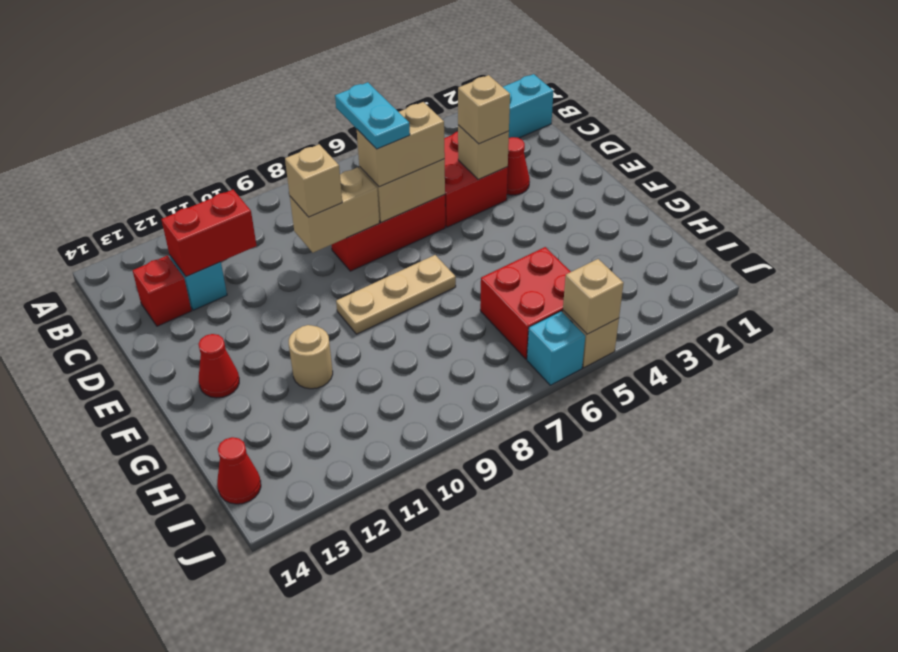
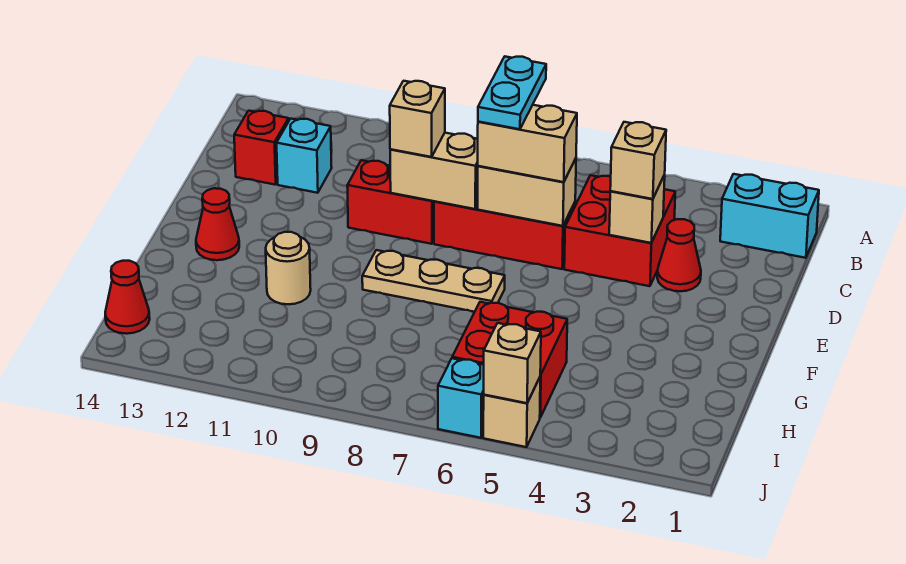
red brick C11:C12 level 2 -> red brick D9:D10 level 1

